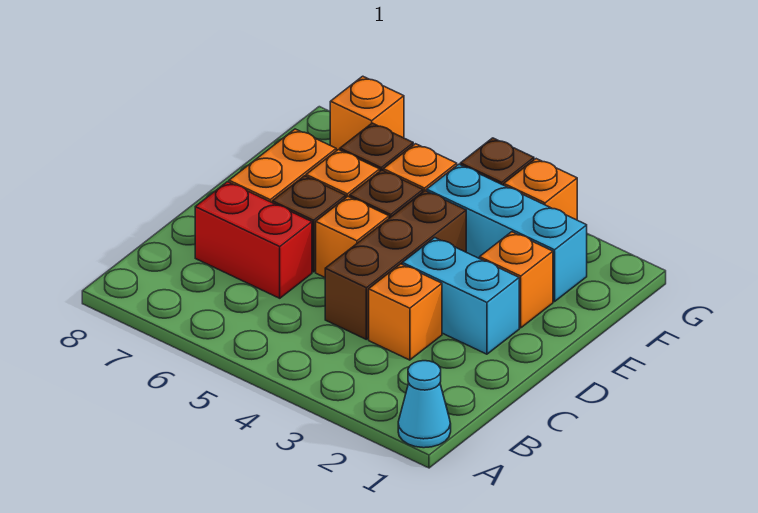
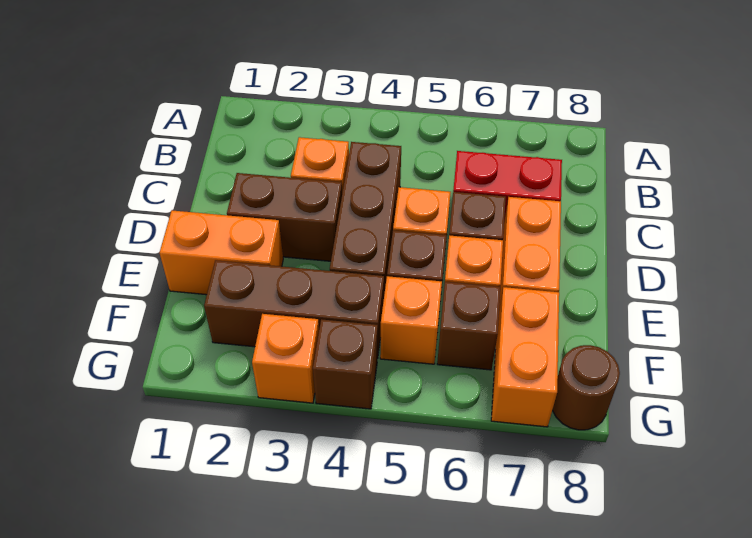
cyan cone A1 level 1 -> none
cyan brick D2:D3 level 1 -> brown brick D2:D3 level 1
orange brick E2 level 1 -> orange brick E1:E2 level 1
cyan brick F2:F4 level 1 -> brown brick F2:F4 level 1
orange brick G7 level 1 -> orange brick F7:G7 level 1
none -> brown round brick G8 level 1

